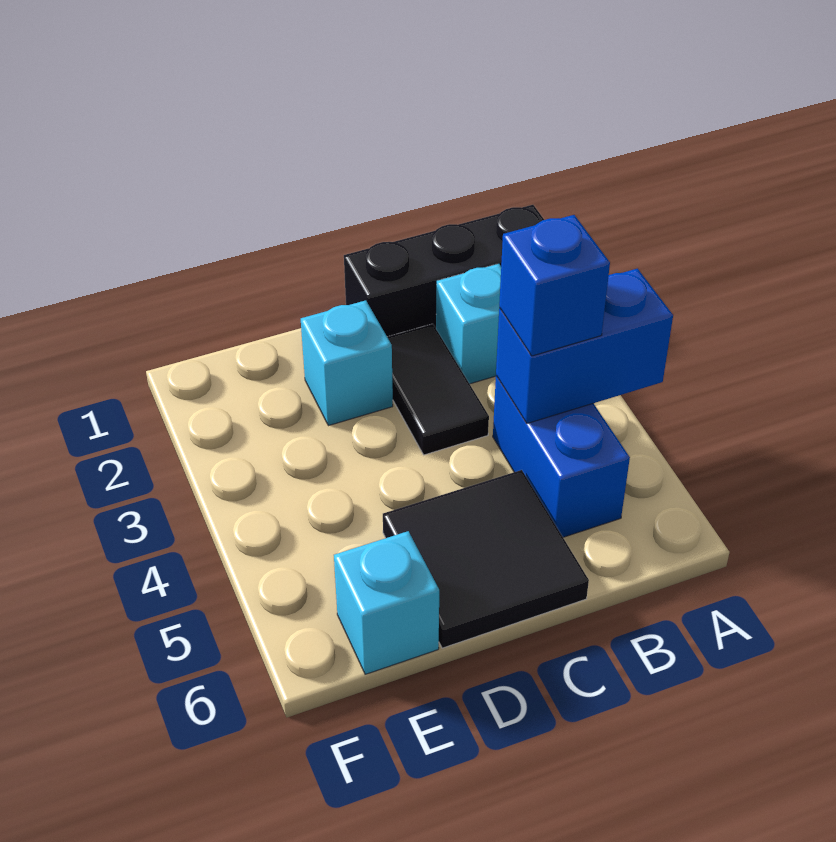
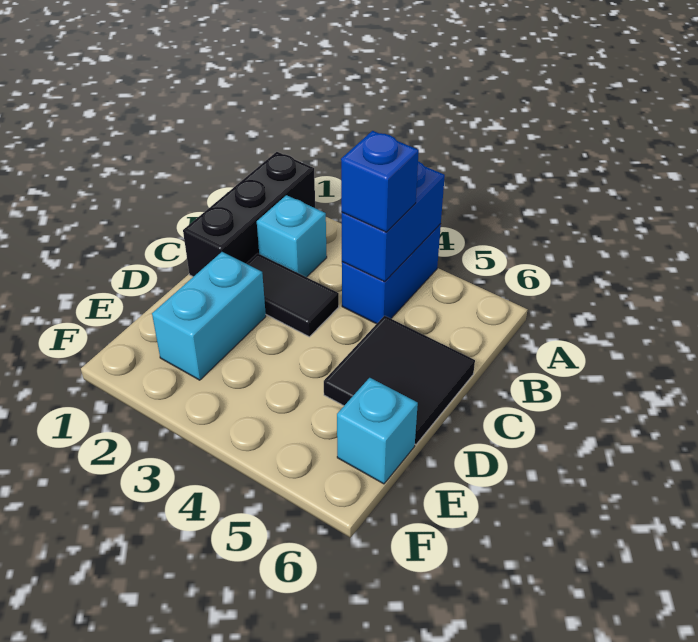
blue brick B4:B5 level 1 -> blue brick A4:B4 level 1
cyan brick D2 level 1 -> cyan brick D2:E2 level 1

